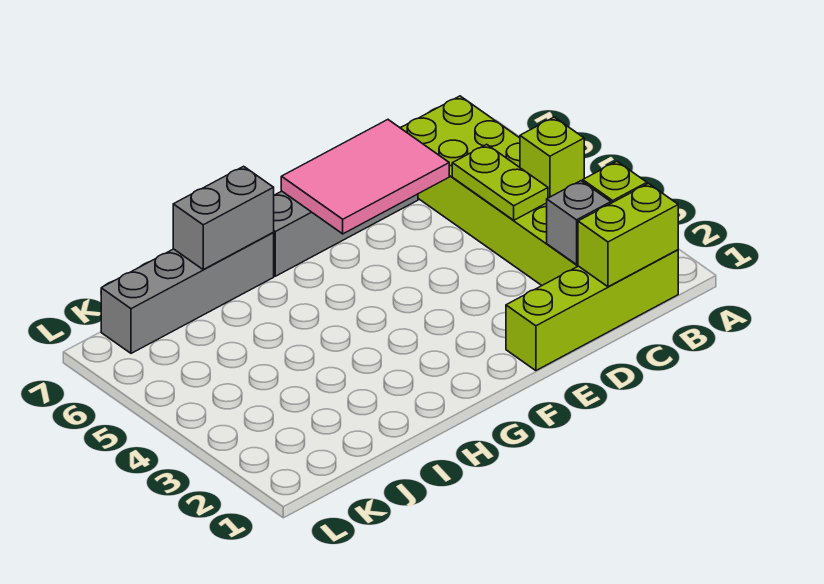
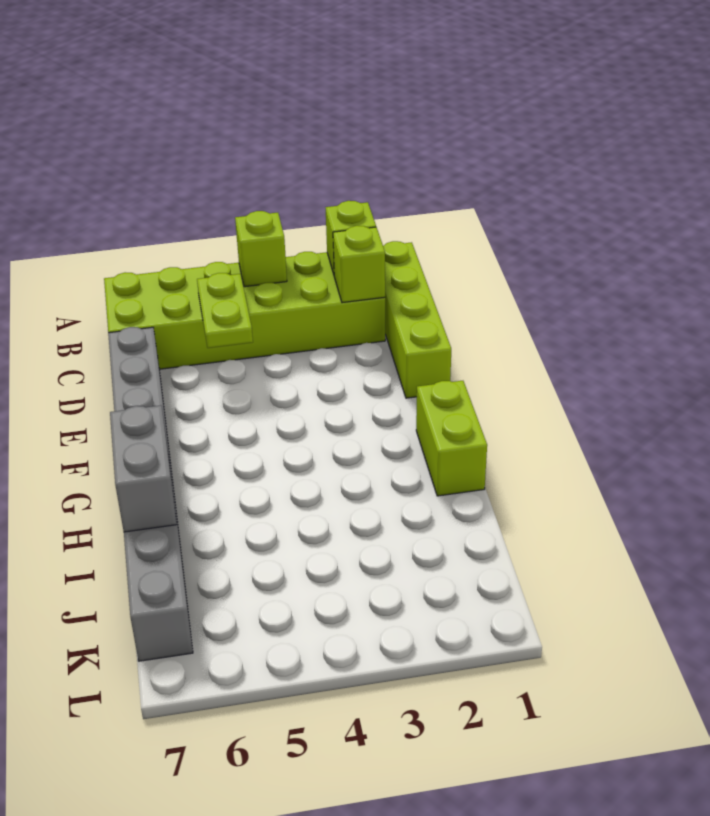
lime brick B1:C1 level 2 -> lime brick G1:H1 level 1
grey brick C2 level 2 -> lime brick C2 level 2
lime plate C4:C5 level 2 -> lime plate C5:D5 level 2
pink tile D6:F7 level 2 -> none

